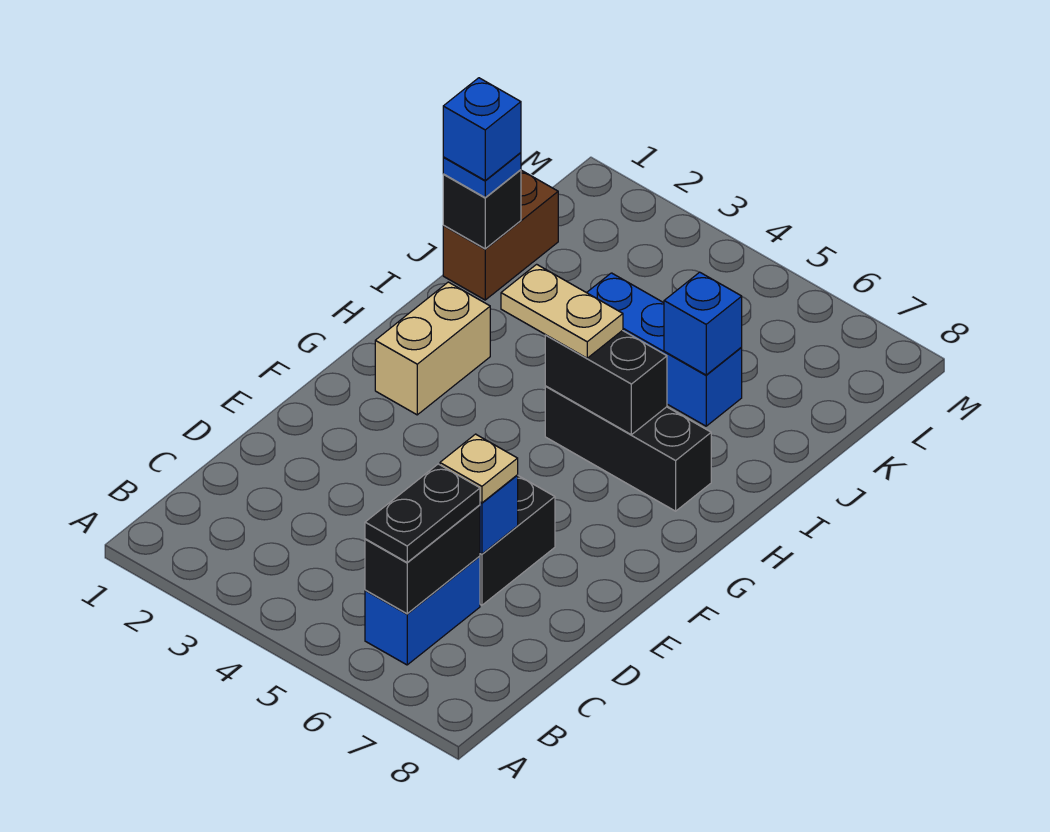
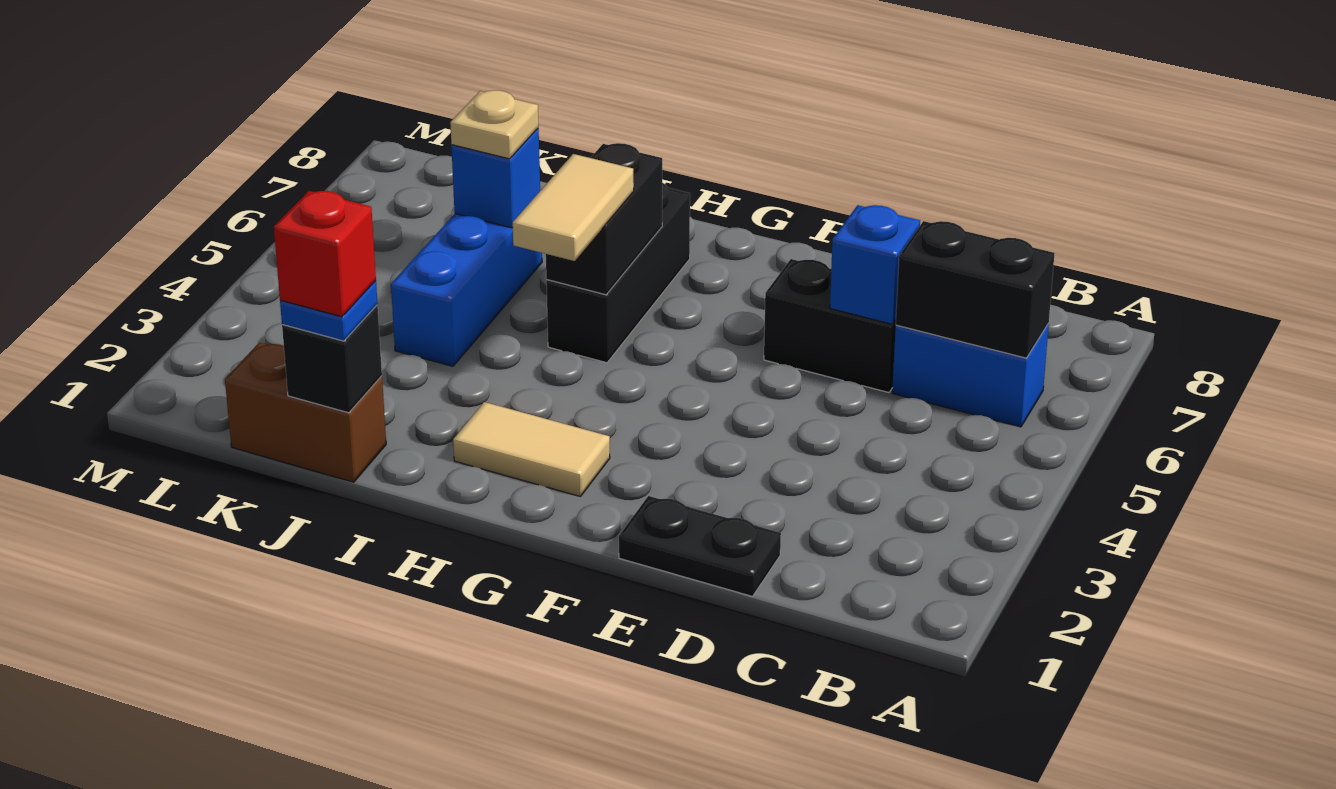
black plate B6:C6 level 3 -> black plate D1:E1 level 1
tan plate D6 level 3 -> tan plate J6 level 3
tan brick G2:H2 level 1 -> tan tile G2:H2 level 1
tan plate H4:H5 level 3 -> tan tile H4:H5 level 3
blue brick J1 level 4 -> red brick J1 level 4

